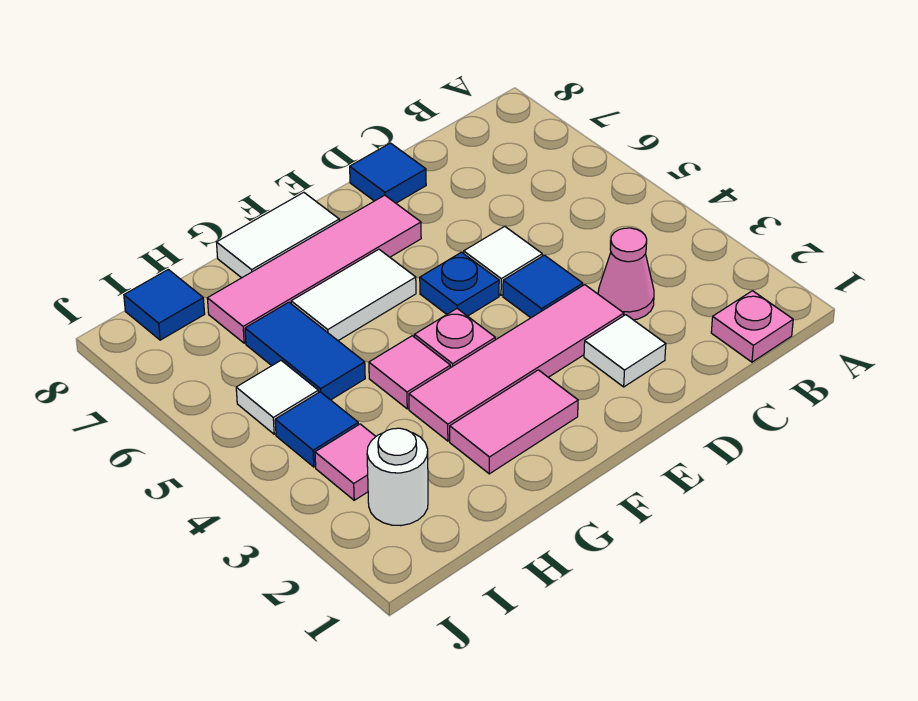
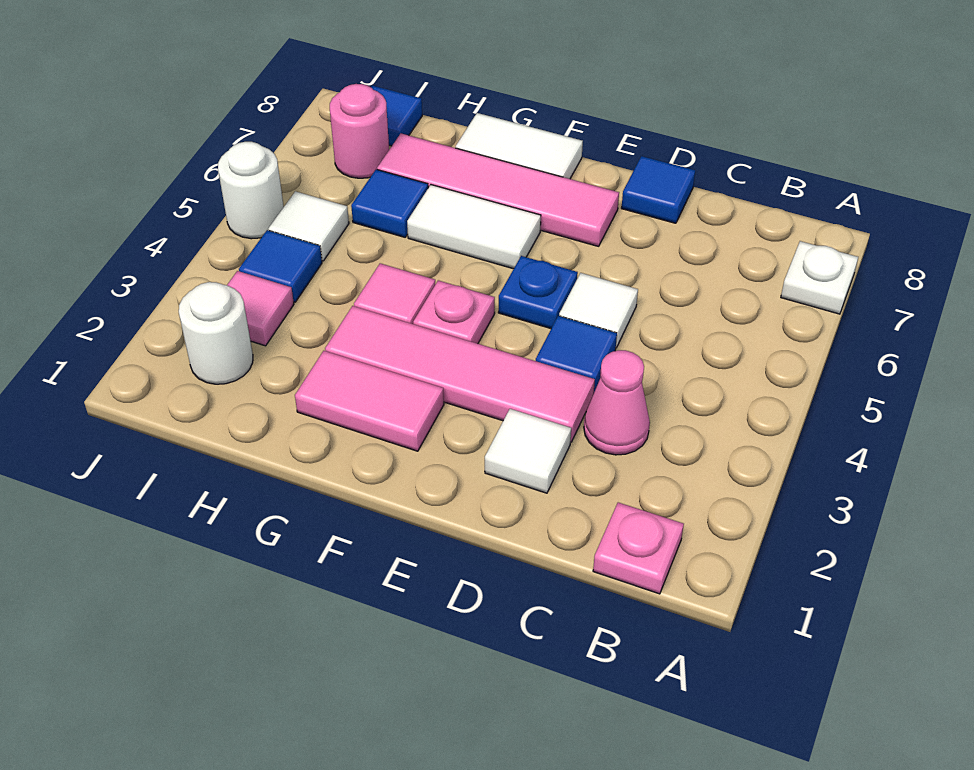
none -> white plate A7 level 1
blue tile H5:H6 level 1 -> blue tile H6 level 1
none -> pink round brick I7 level 1
none -> white round brick J5 level 1

